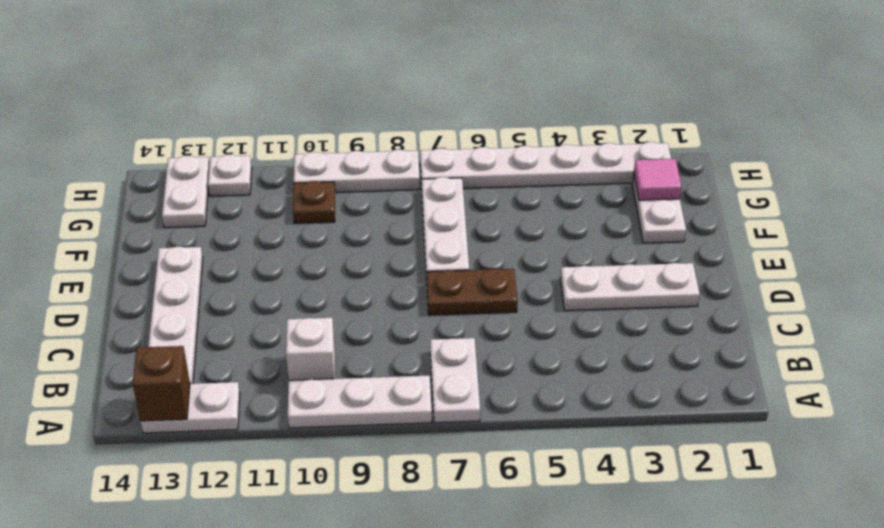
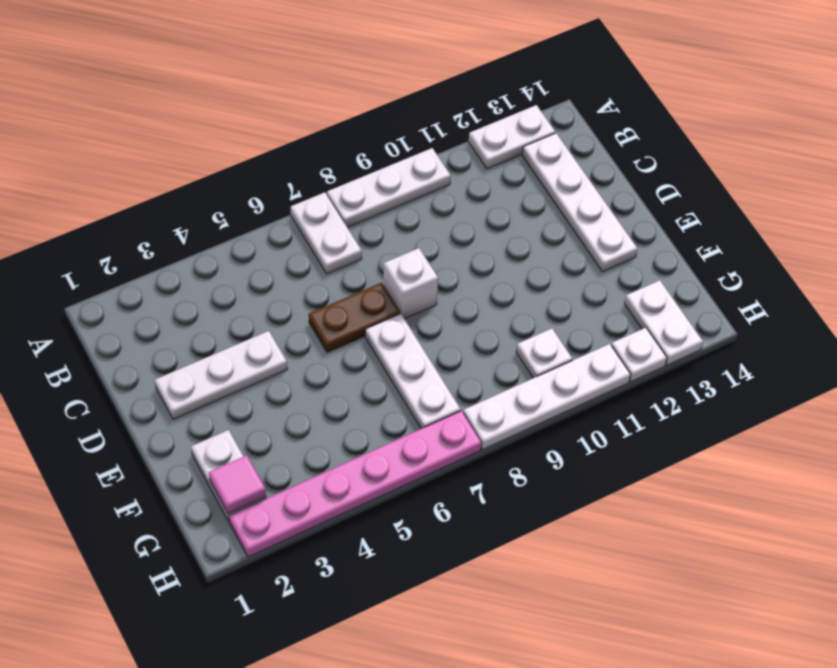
brown brick A13 level 2 -> none
white brick B10 level 1 -> white brick D8 level 1
brown plate G10 level 1 -> white plate G10 level 1
white plate H2:H7 level 1 -> pink plate H2:H7 level 1
white plate H8:H10 level 1 -> white plate H8:H11 level 1

